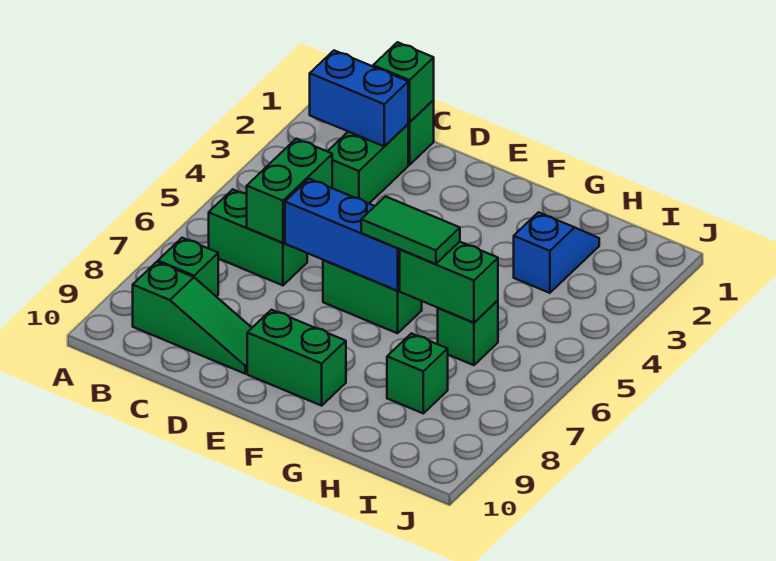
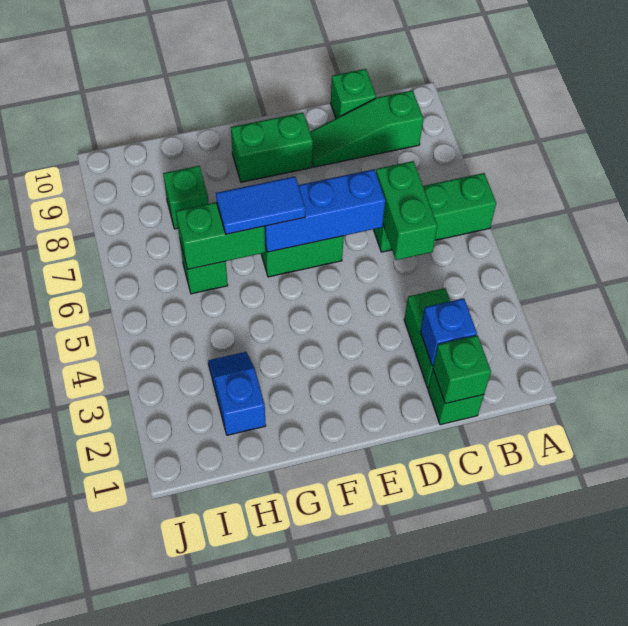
blue brick B2:C2 level 2 -> blue brick C2 level 2
green brick B6:C6 level 1 -> green brick A6:C6 level 1
green brick B8 level 1 -> green brick C10 level 1
green tile F6:G6 level 3 -> blue tile F6:G6 level 3
blue slope H2:H3 level 1 top 3 -> blue slope H2:H3 level 1 top 2

